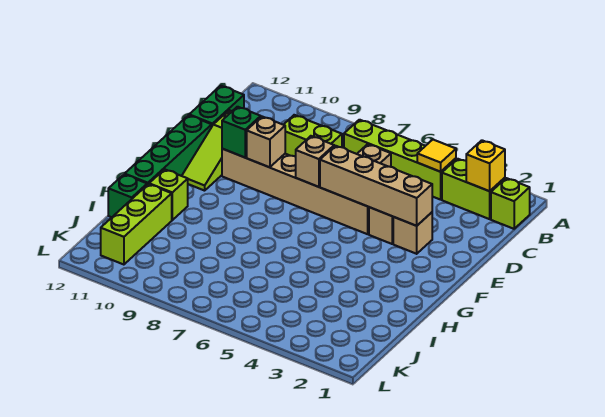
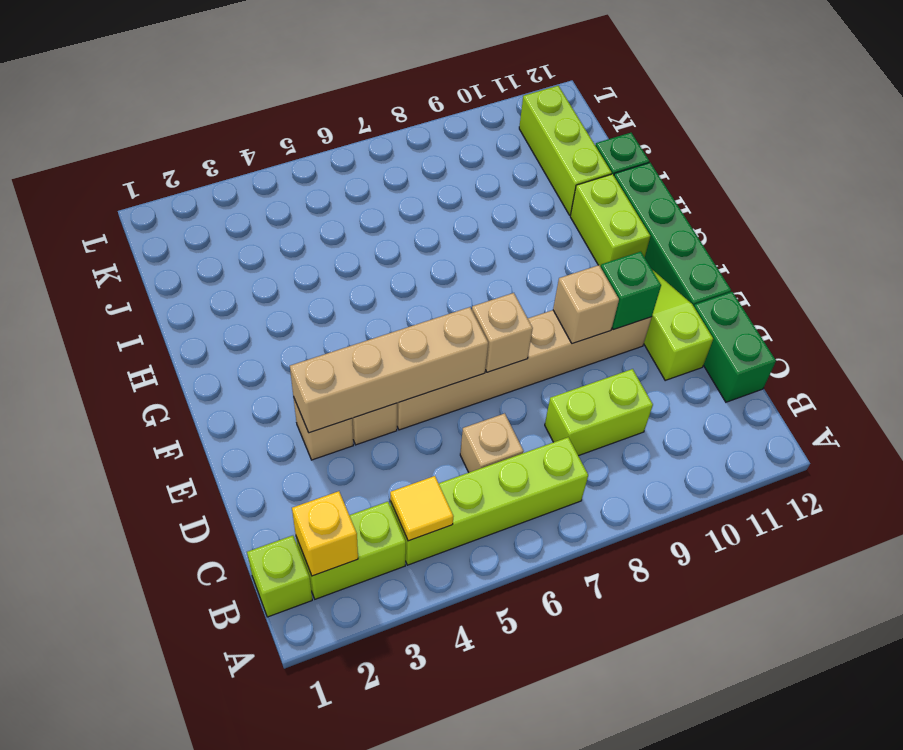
lime brick H11 level 1 -> lime brick G11:H11 level 1

